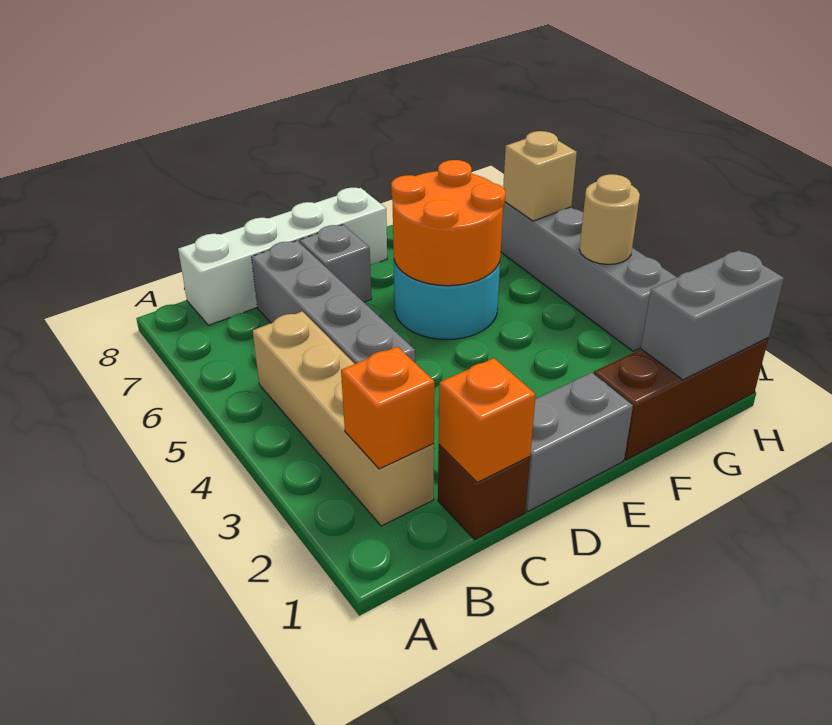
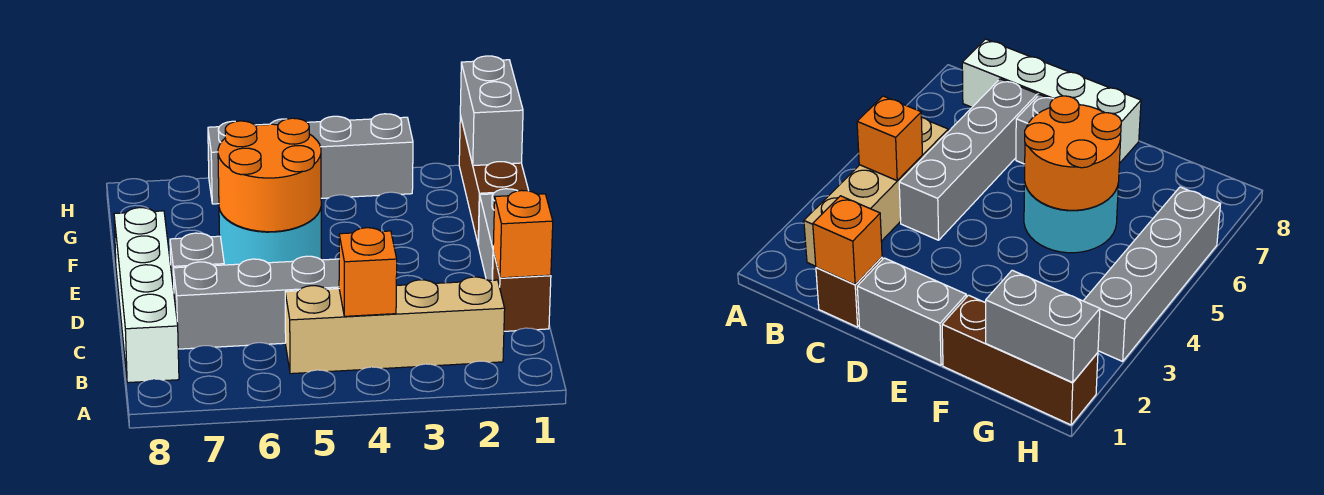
orange brick B2 level 2 -> orange brick B4 level 2
tan round brick H4 level 2 -> none
tan brick H6 level 2 -> none

